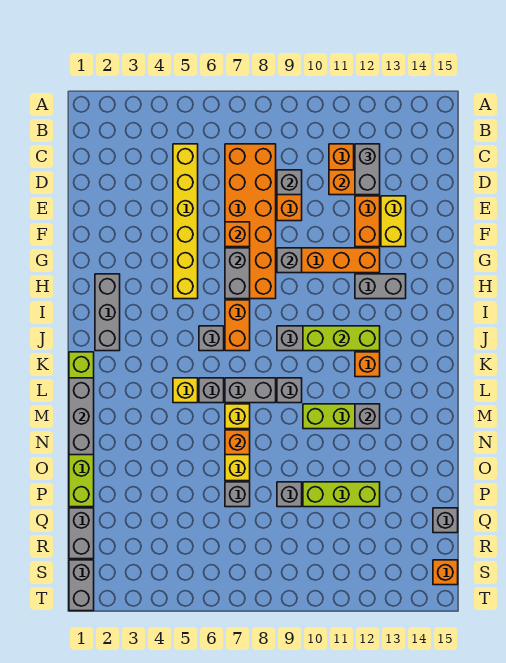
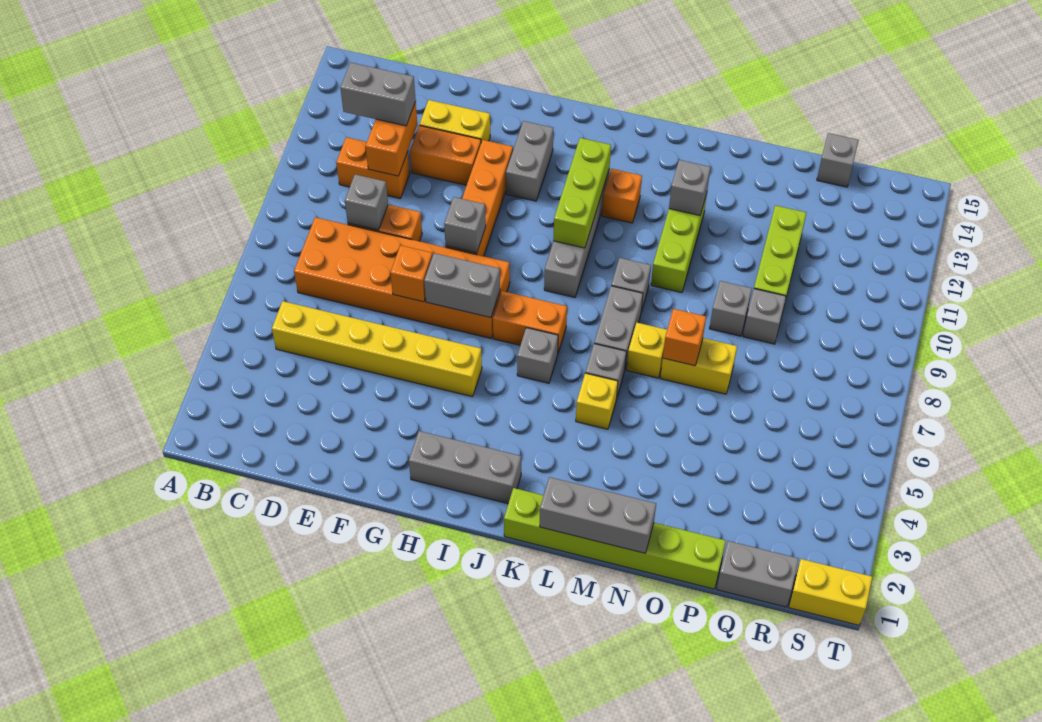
grey brick P7 level 1 -> grey brick O9 level 1
grey brick S1:T1 level 1 -> yellow brick S1:T1 level 1
orange brick S15 level 1 -> none

